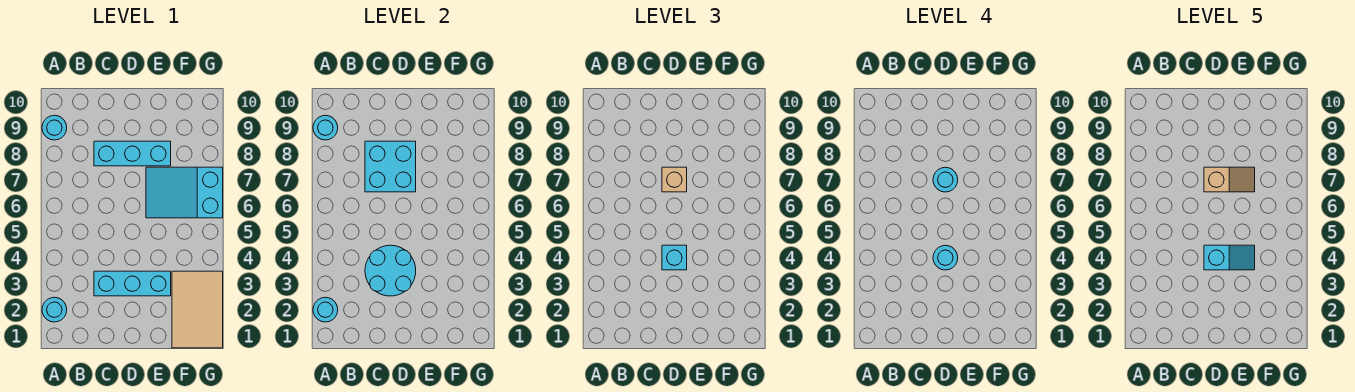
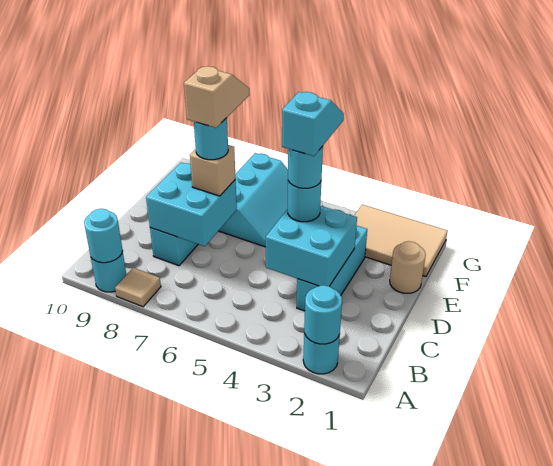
none -> tan tile A8 level 1
cyan round brick C3:D4 level 2 -> cyan brick C3:D4 level 2
cyan brick D4 level 3 -> cyan round brick D4 level 3
none -> tan round brick E1 level 1
cyan slope E6:G7 level 1 top G -> cyan slope E6:G7 level 1 top 7

